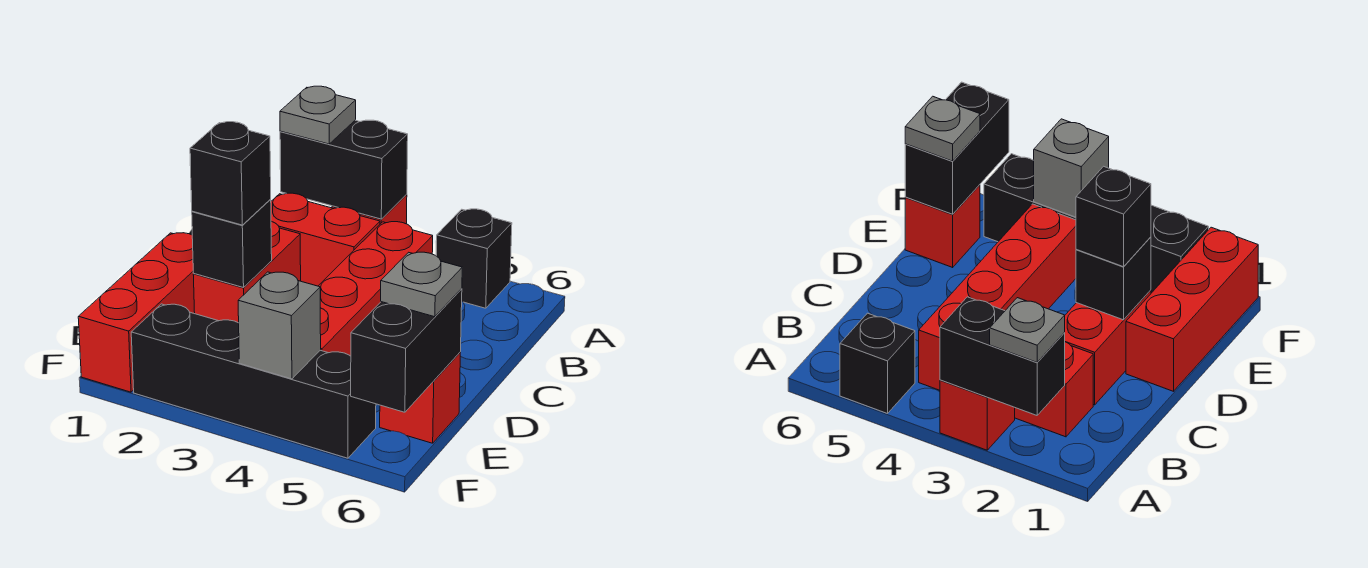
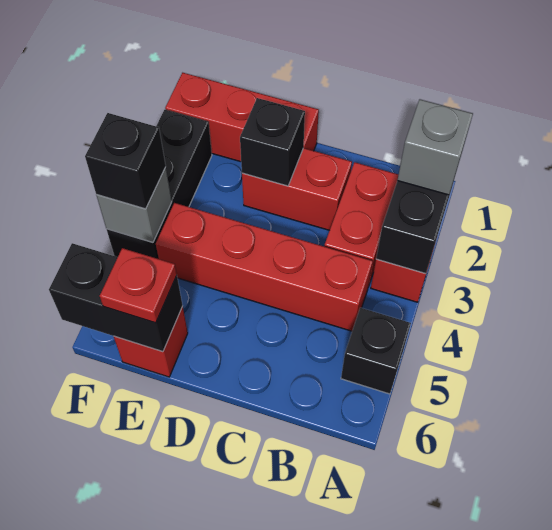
grey plate A2 level 3 -> grey brick A2 level 3
black brick D2 level 3 -> black brick F4 level 3
grey plate E6 level 3 -> red plate E6 level 3
black brick F2:F5 level 1 -> black brick F2:F4 level 1

